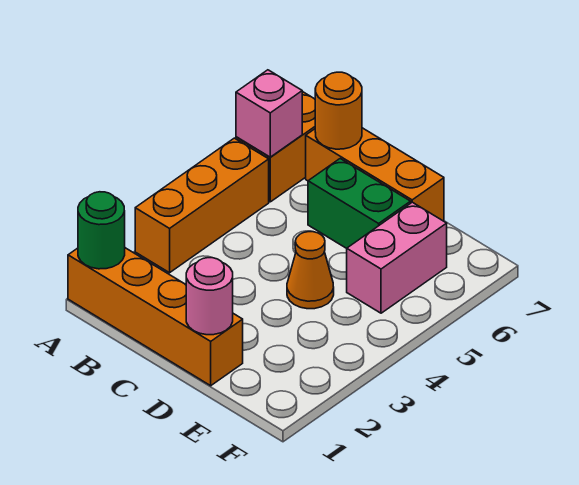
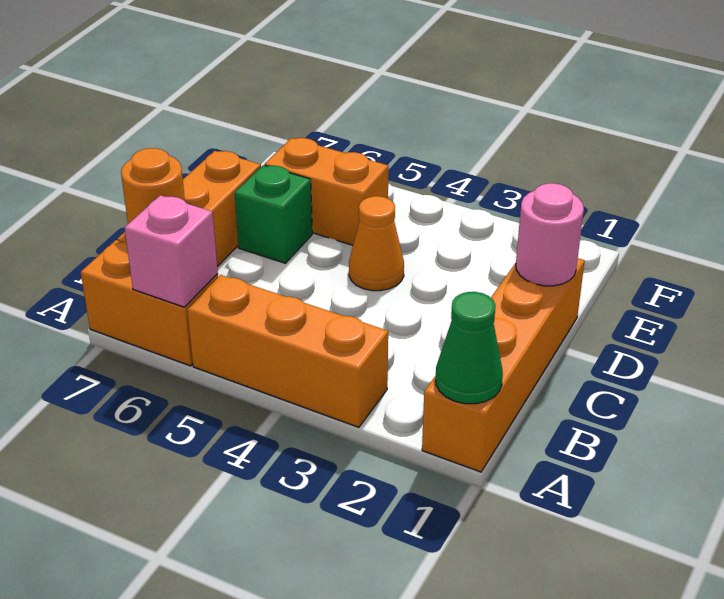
green round brick A1 level 2 -> green cone A1 level 2
green brick C6:D6 level 1 -> green brick D6 level 1
pink brick E5:E6 level 1 -> orange brick E5:E6 level 1

